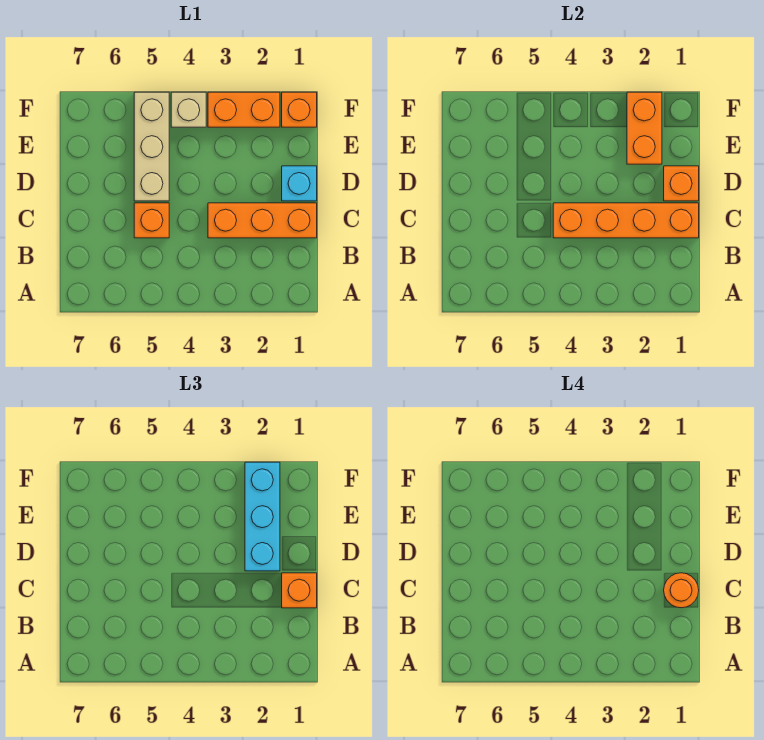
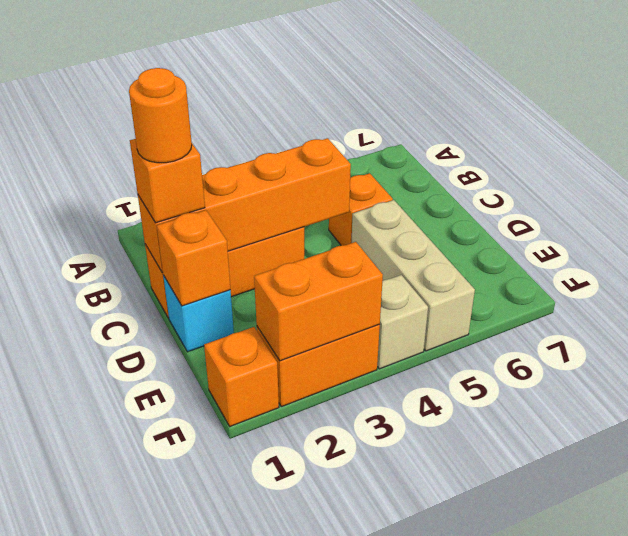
cyan brick D2:F2 level 3 -> none
orange brick E2:F2 level 2 -> orange brick F2:F3 level 2

